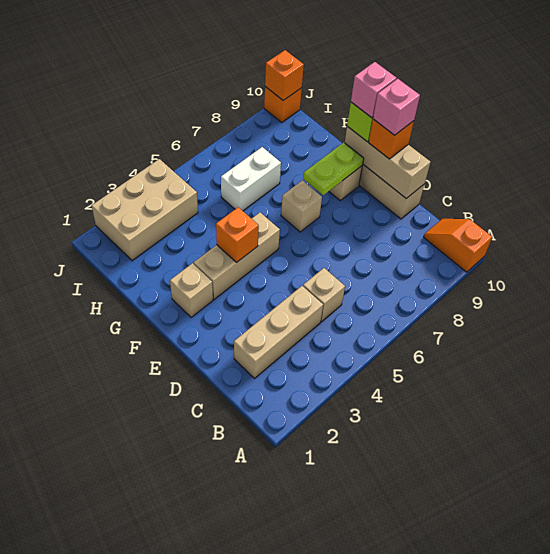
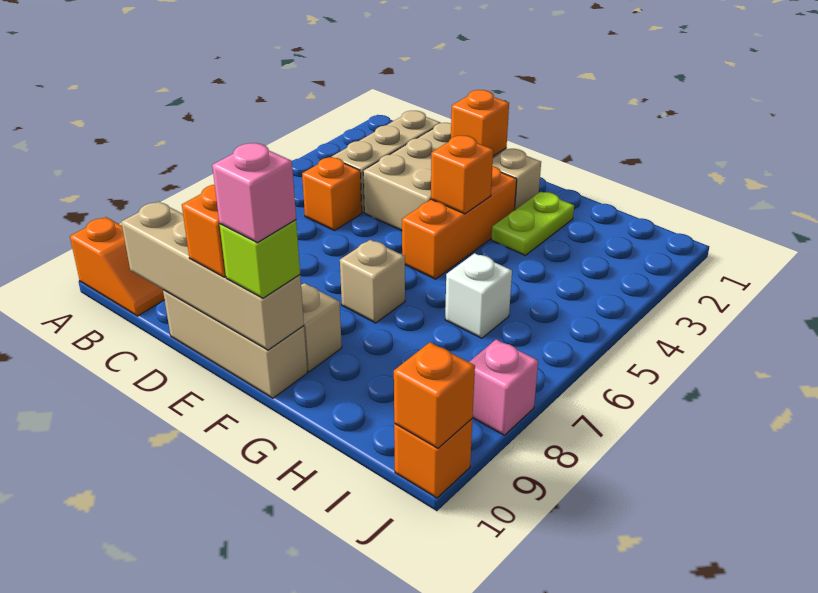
tan brick C5 level 1 -> orange brick C5 level 1
tan brick D10:F10 level 2 -> tan brick C10:F10 level 2
none -> orange brick E2 level 2
pink brick E10 level 4 -> pink brick J8 level 1
tan brick F3:F5 level 1 -> orange brick F3:F5 level 1
lime plate F8:F9 level 2 -> lime plate G2:G3 level 1
white brick H6:H7 level 1 -> white brick H6 level 1
tan brick I2:J4 level 1 -> tan brick D2:E4 level 1

